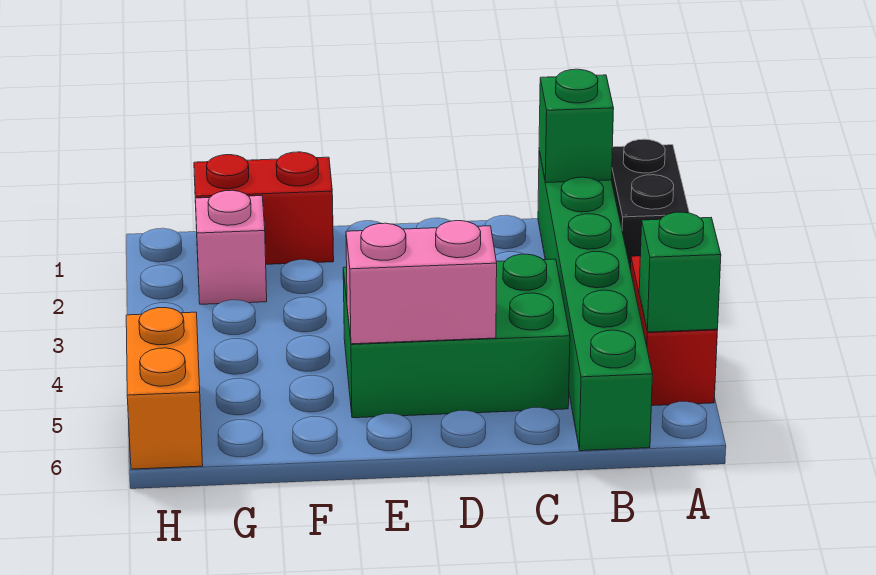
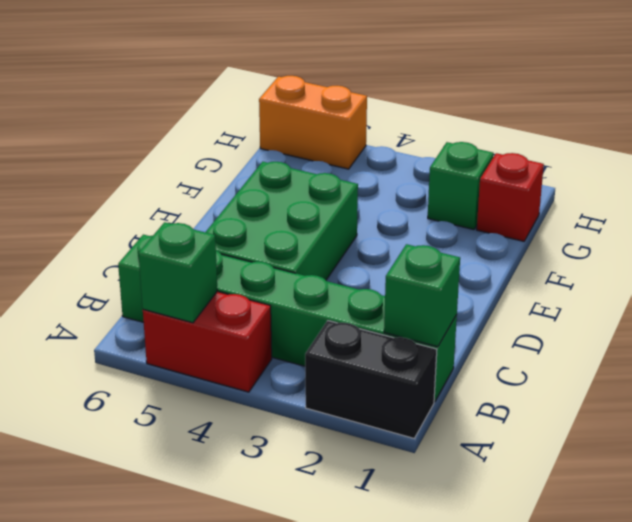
pink brick D5:E5 level 2 -> none
red brick F1:G1 level 1 -> red brick G1 level 1
pink brick G2 level 1 -> green brick G2 level 1

